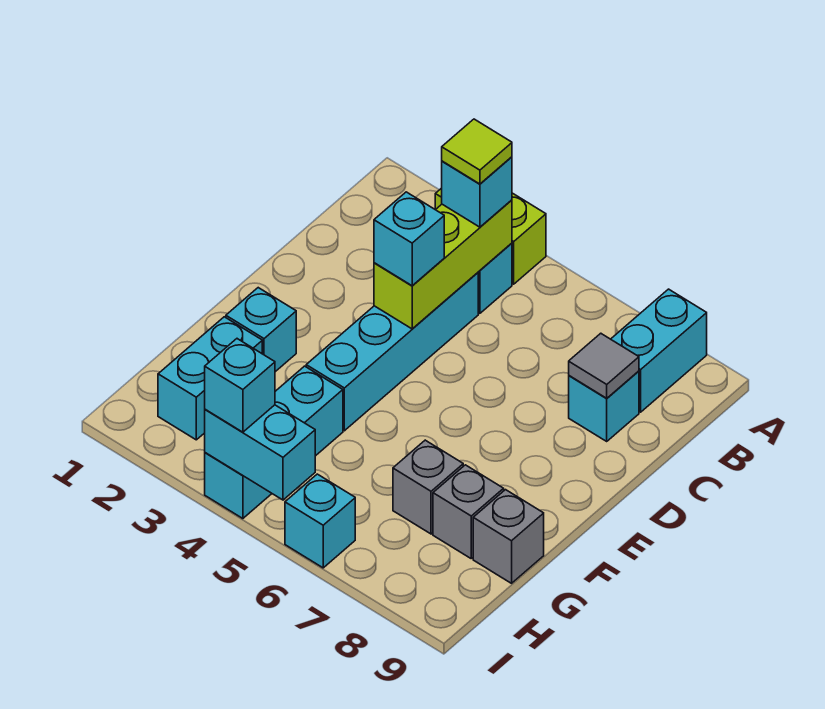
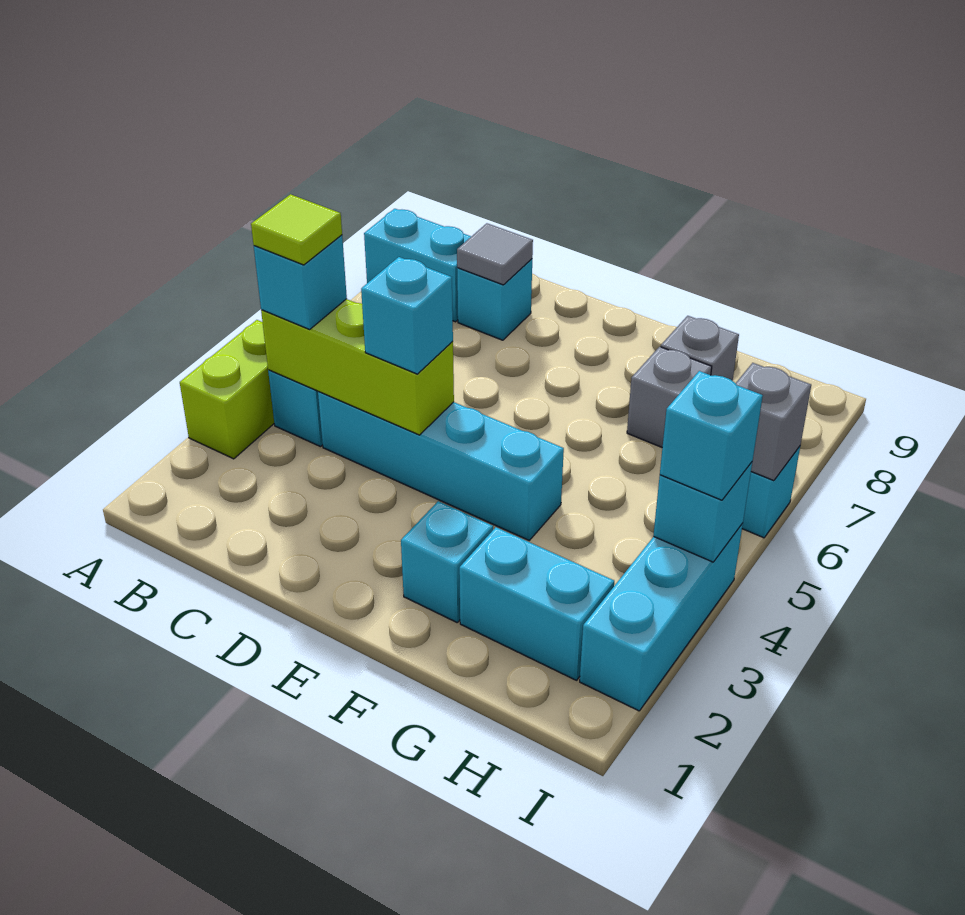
cyan brick G4:I4 level 1 -> cyan brick I2:I4 level 1
grey brick G9 level 1 -> grey brick I6 level 2
cyan brick I4:I5 level 2 -> cyan brick I4 level 2

